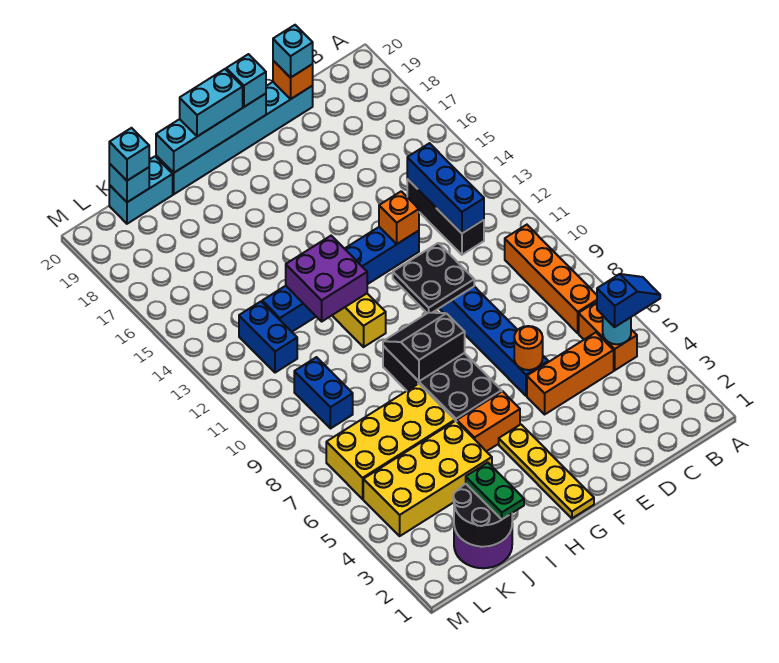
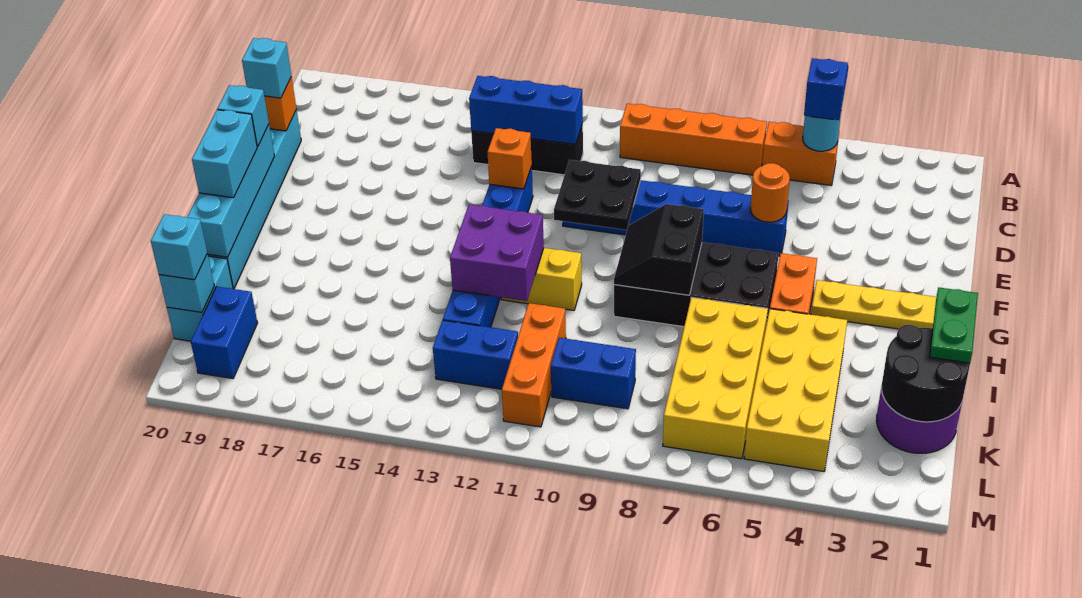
orange brick C5:E5 level 1 -> orange brick J11:L11 level 1
green plate J1:J2 level 3 -> green plate I1:J1 level 3
none -> blue brick K19:L19 level 1

